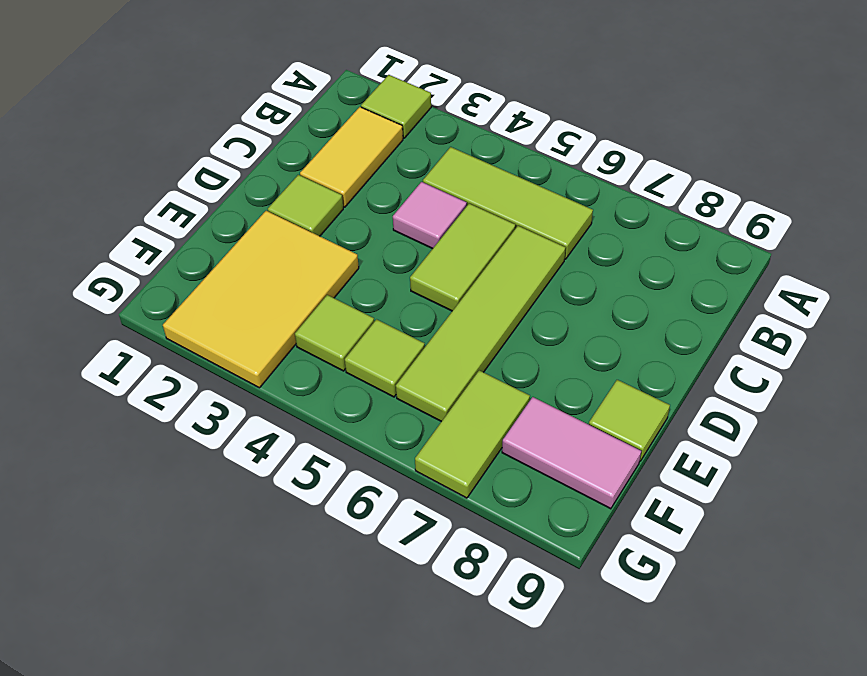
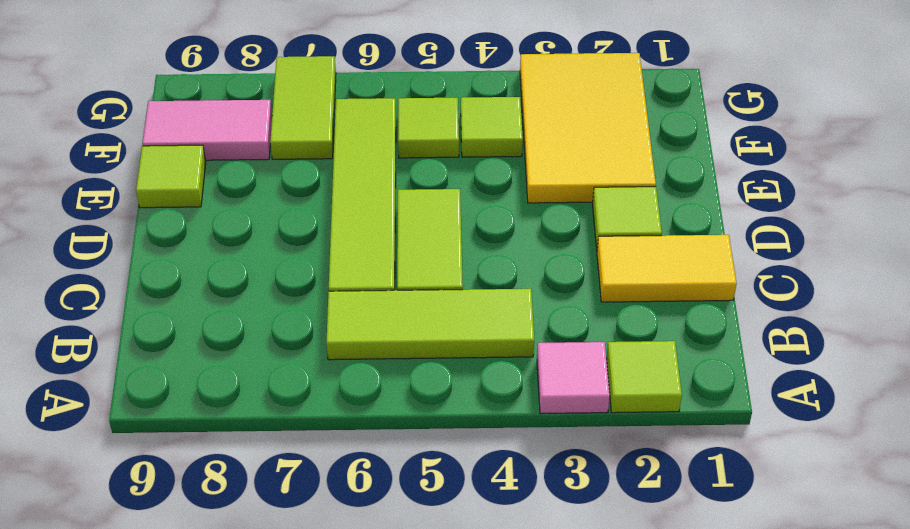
yellow tile B2:C2 level 1 -> yellow tile C1:C2 level 1
pink tile C4 level 1 -> pink tile A3 level 1

